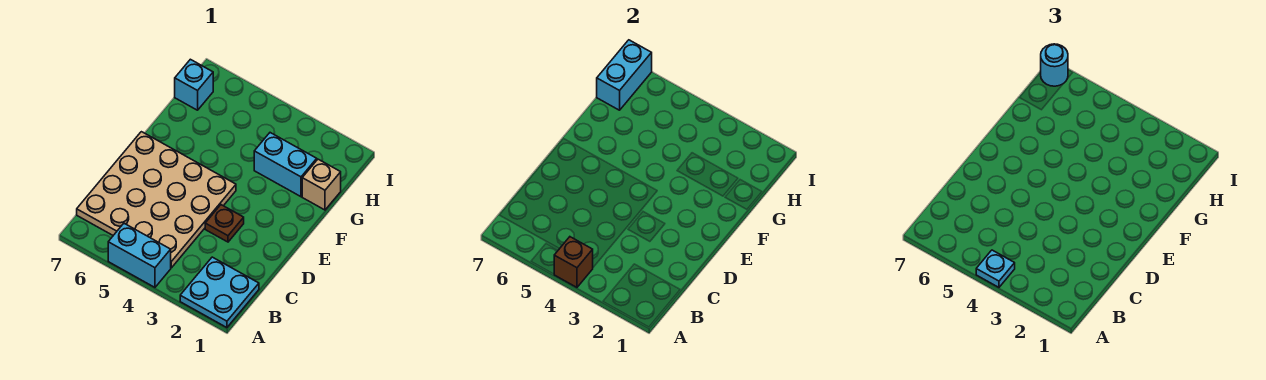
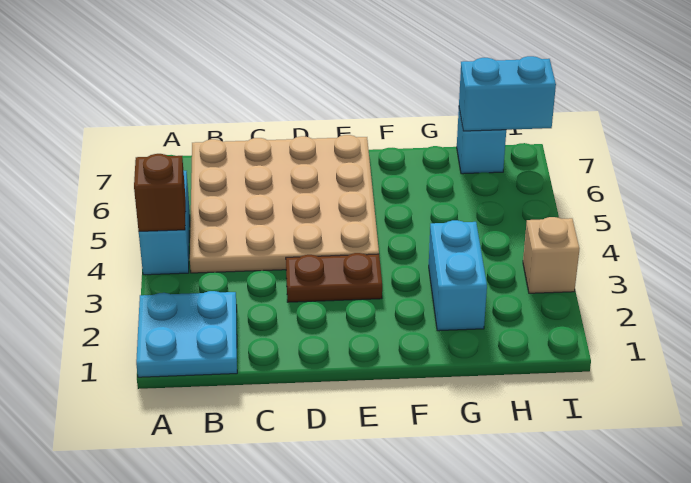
cyan plate A4 level 3 -> none
brown plate D3 level 1 -> brown plate D3:E3 level 1
tan brick G1 level 1 -> tan brick I3 level 1
cyan round brick I7 level 3 -> none

